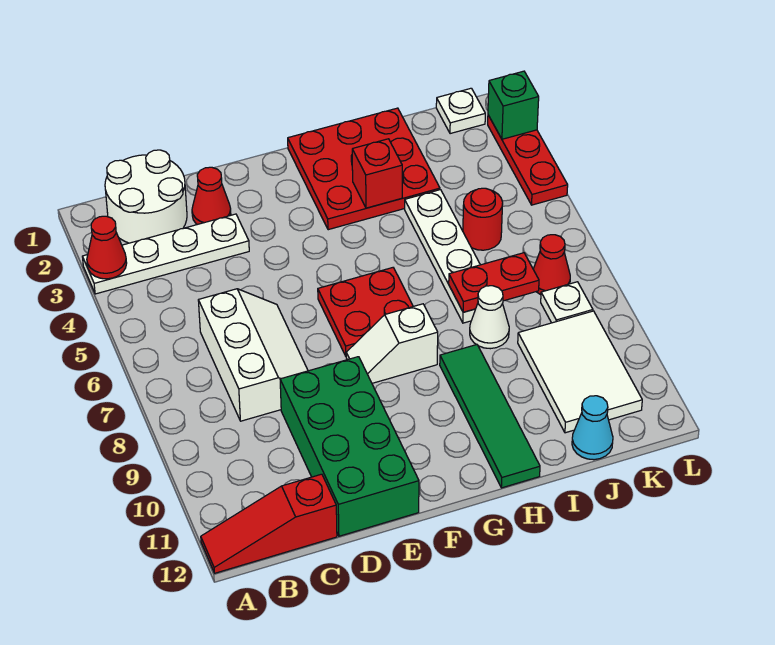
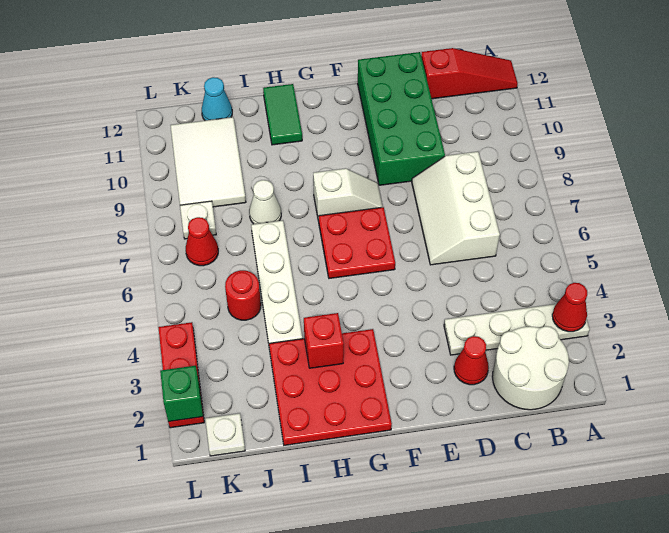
green tile H9:H12 level 1 -> green tile H11:H12 level 1
red plate I7:J7 level 2 -> none

